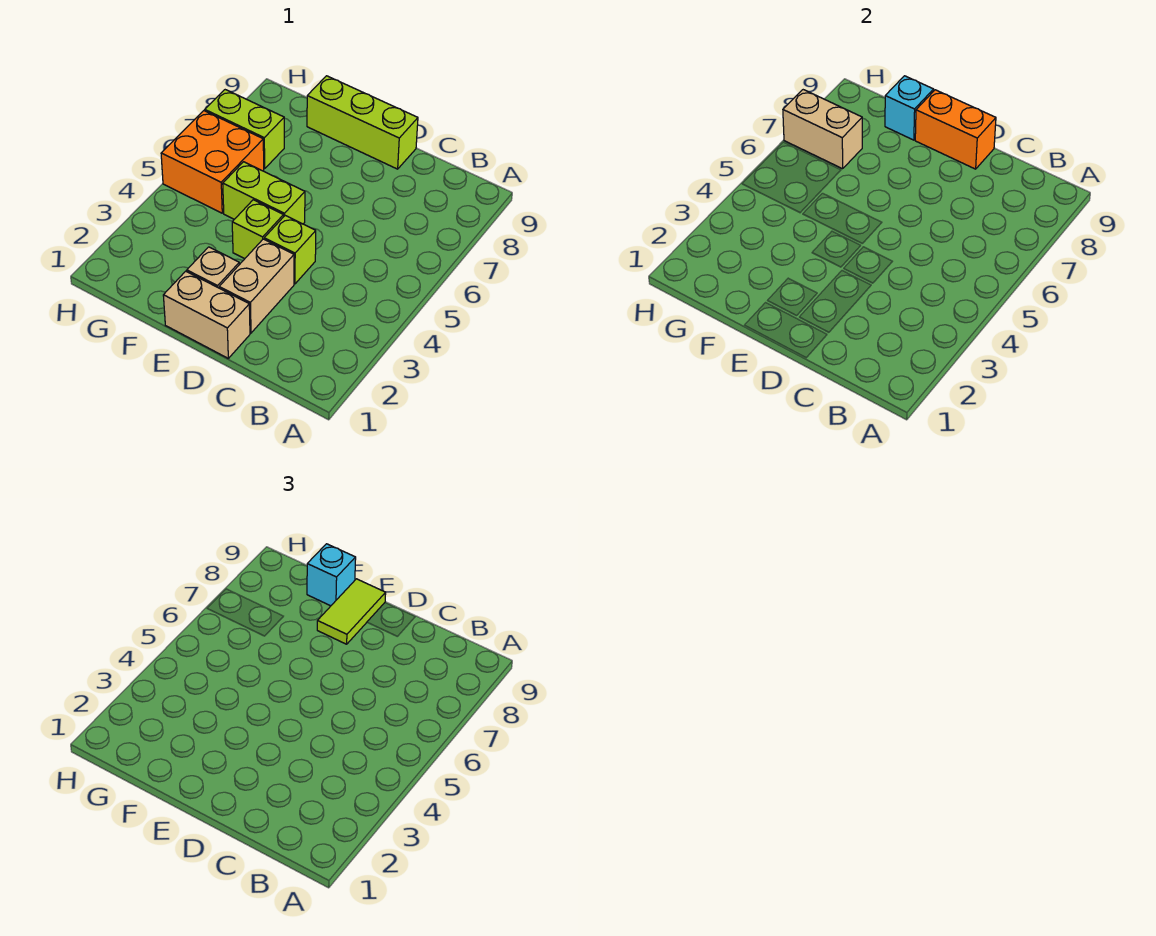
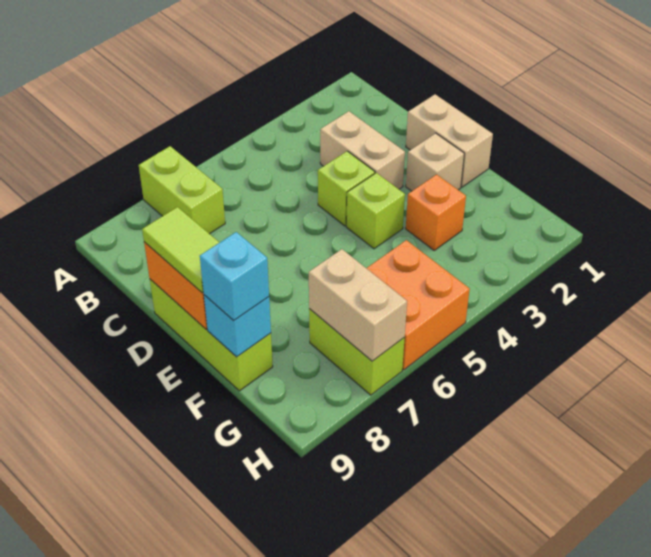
tan brick D2:D3 level 1 -> tan brick C3:D3 level 1
lime brick E5:F5 level 1 -> lime brick A7:B7 level 1
lime tile E8:E9 level 3 -> lime tile D9:E9 level 3
none -> orange brick F3 level 1

